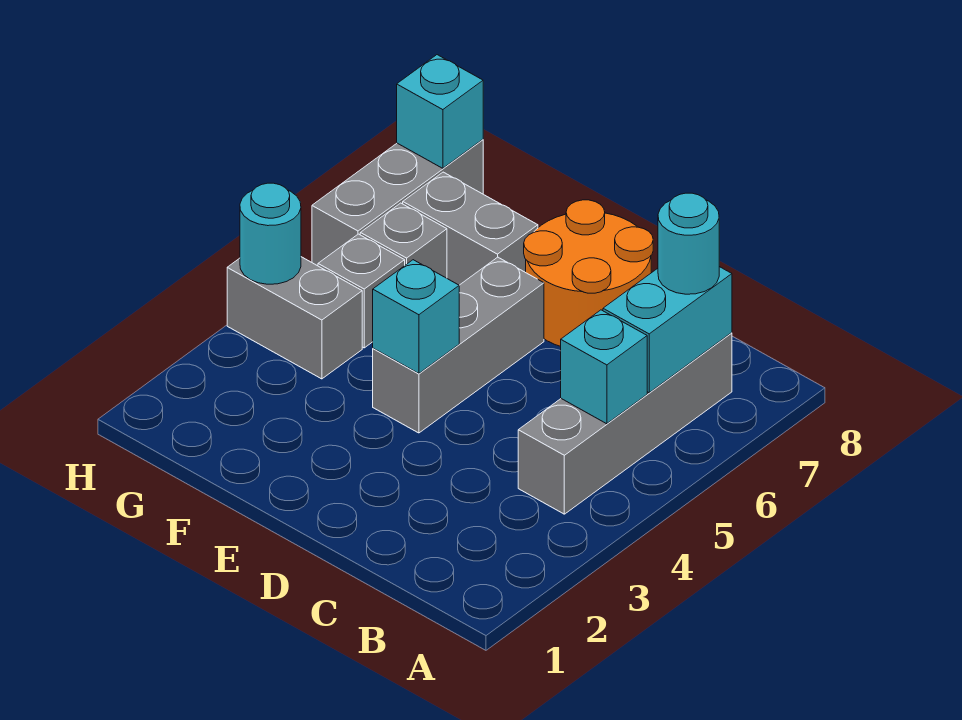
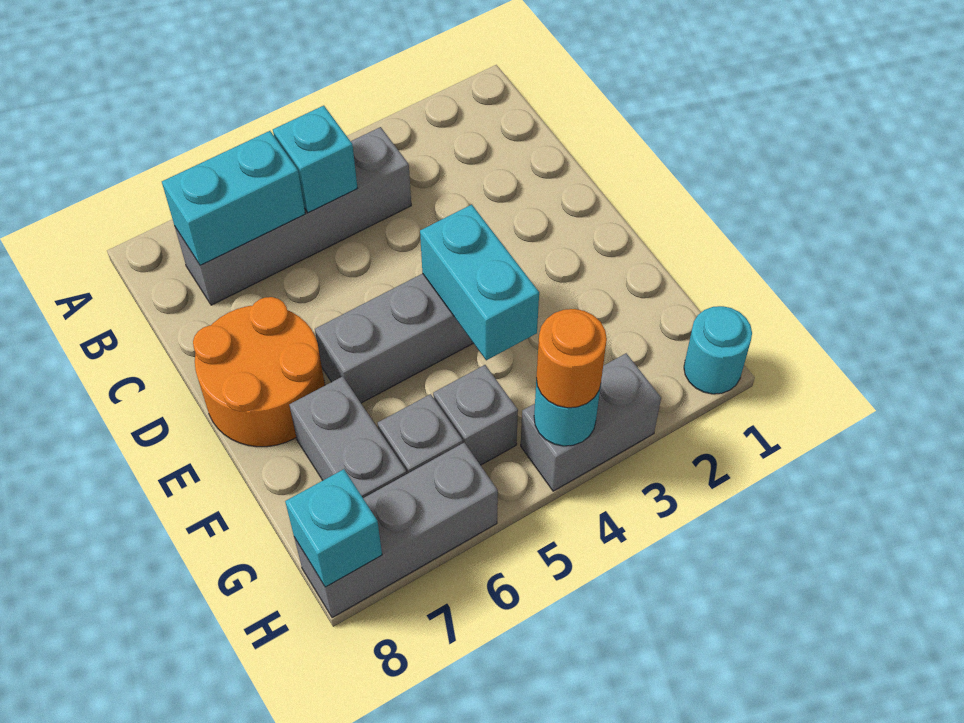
cyan round brick B7 level 3 -> cyan round brick H1 level 1
cyan brick E4 level 2 -> cyan brick E4:F4 level 2
grey brick G4:H4 level 1 -> grey brick H3:H4 level 1
none -> orange round brick H4 level 3

